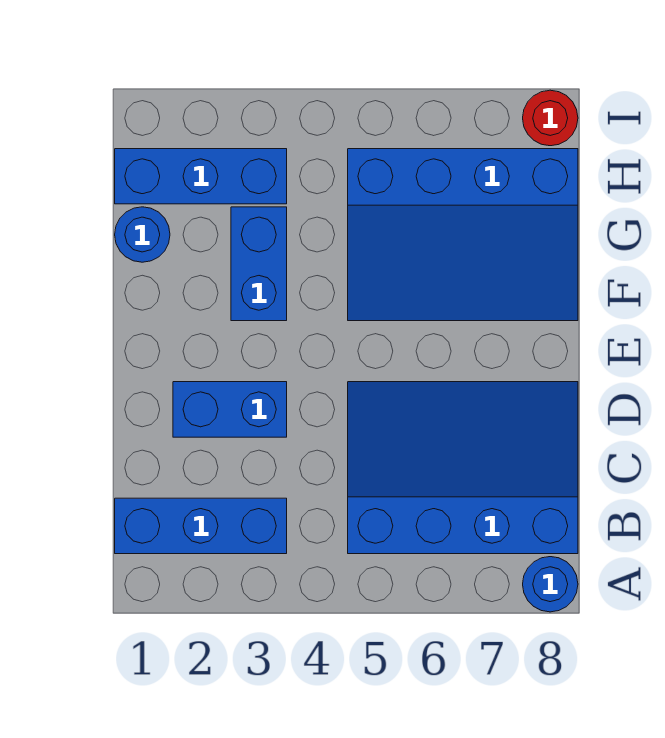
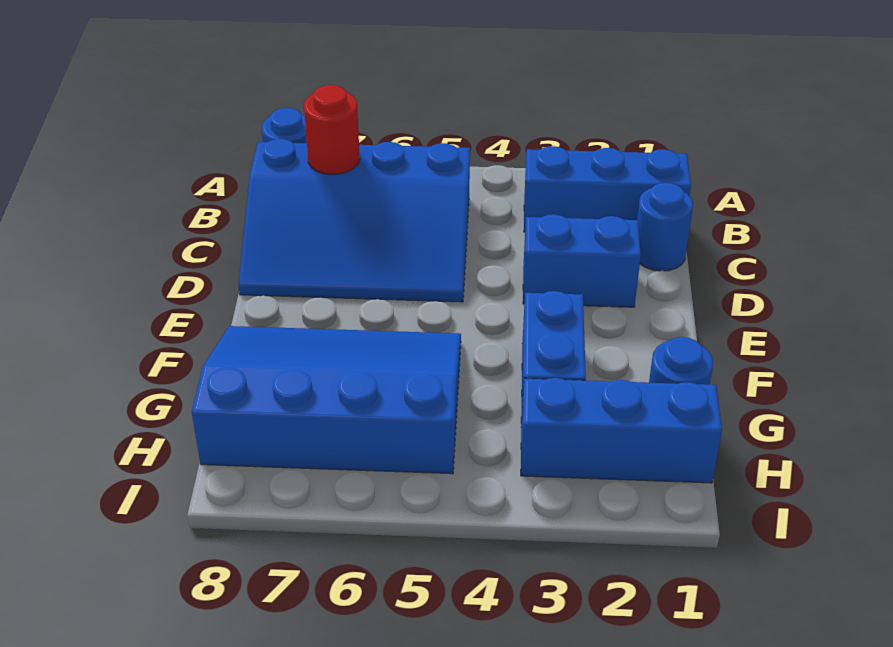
none -> blue round brick C1 level 1
red round brick I8 level 1 -> red round brick B7 level 2

